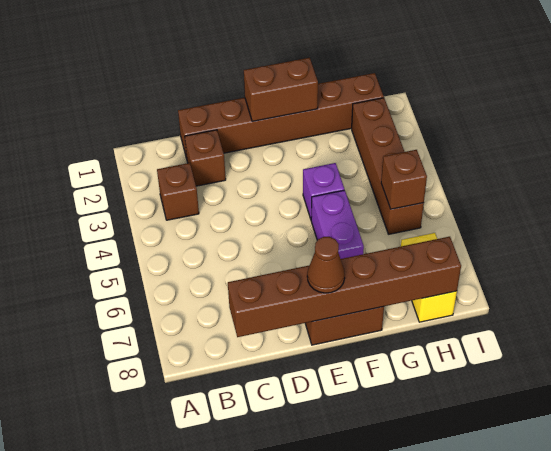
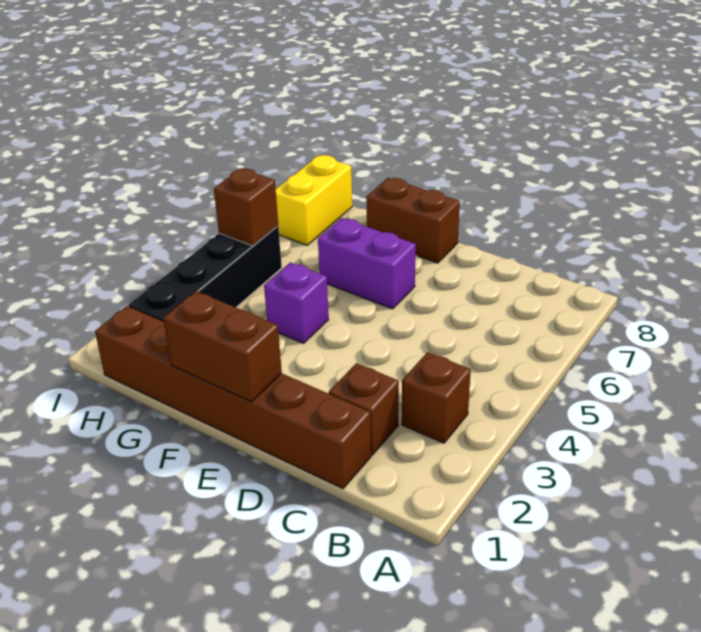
brown brick C8:H8 level 2 -> none
brown cone E8 level 3 -> none
purple brick F5:F6 level 1 -> purple brick E6:F6 level 1
brown brick H2:H5 level 1 -> black brick H2:H5 level 1

